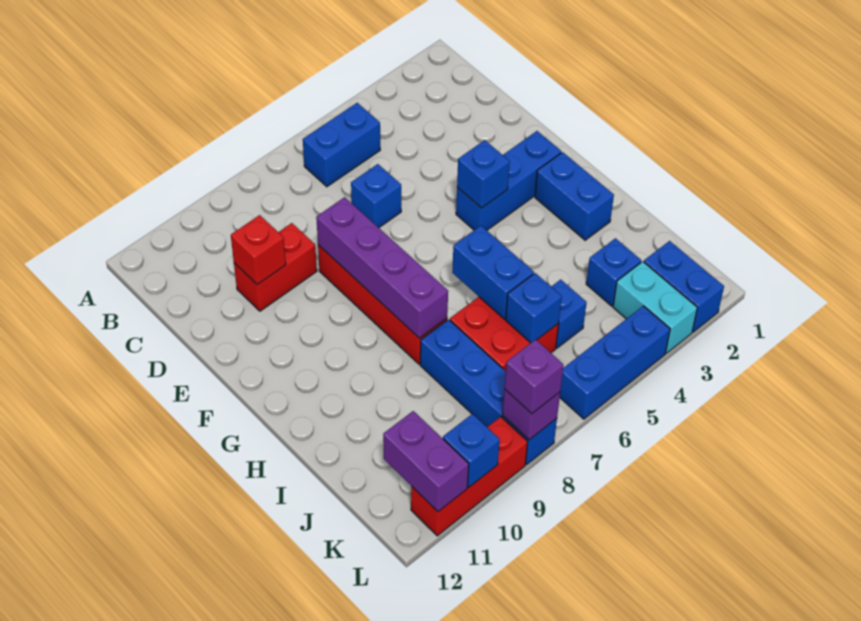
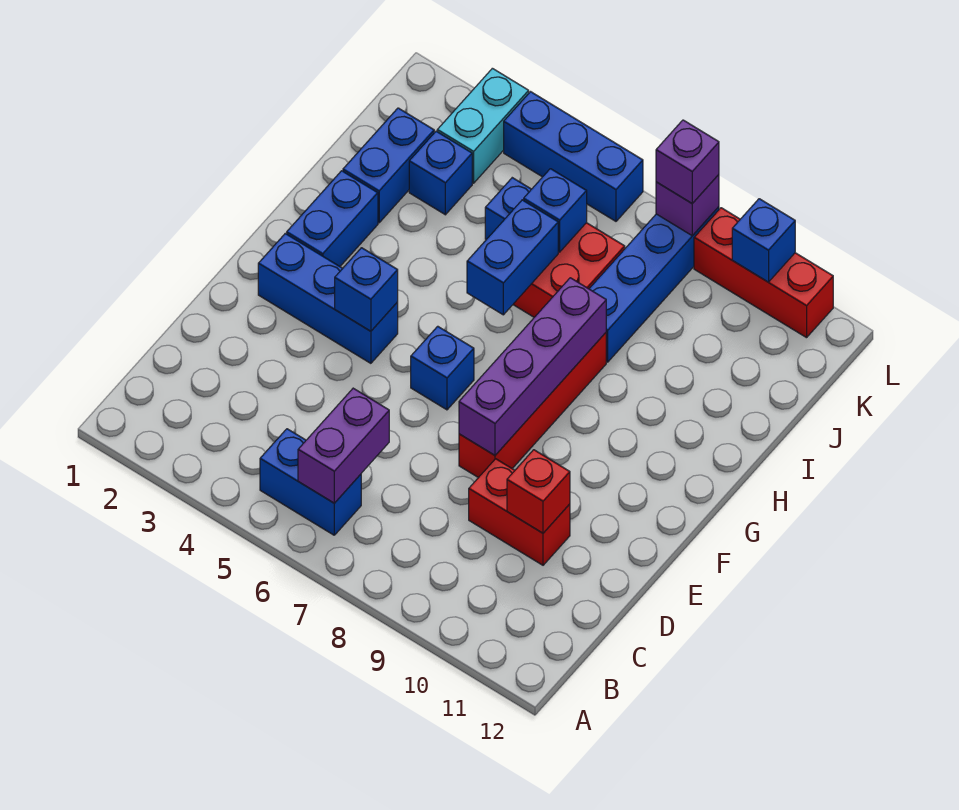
blue brick D6 level 1 -> blue brick F6 level 1
blue brick K2:L2 level 1 -> blue brick I2:J2 level 1
purple brick K11:L11 level 2 -> purple brick B6:C6 level 2

